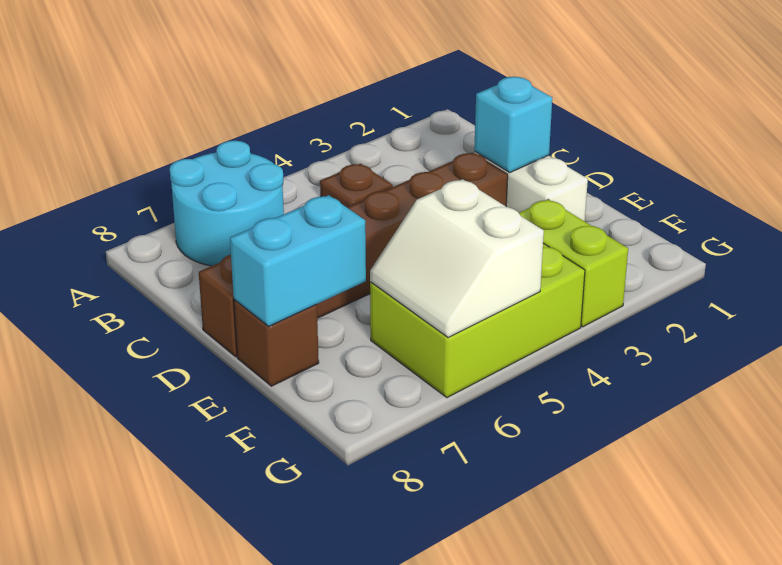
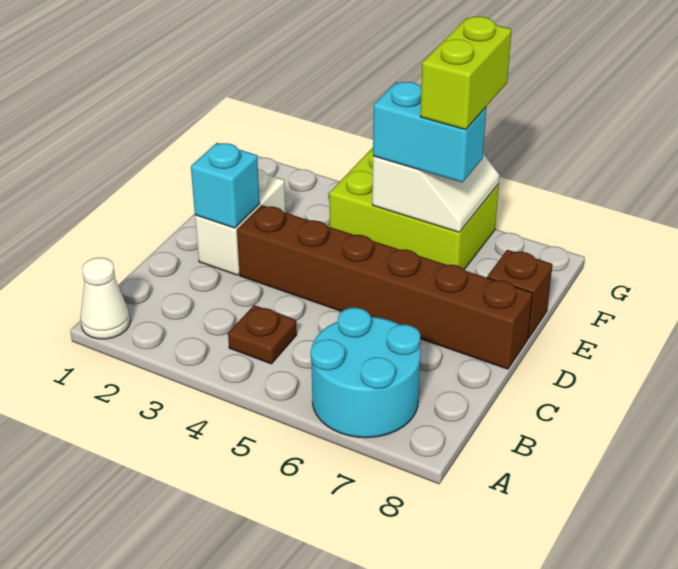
none -> white cone A1 level 1
cyan brick E7:E8 level 2 -> cyan brick F5:F6 level 3
lime brick F3:G3 level 1 -> lime brick F6:G6 level 4

